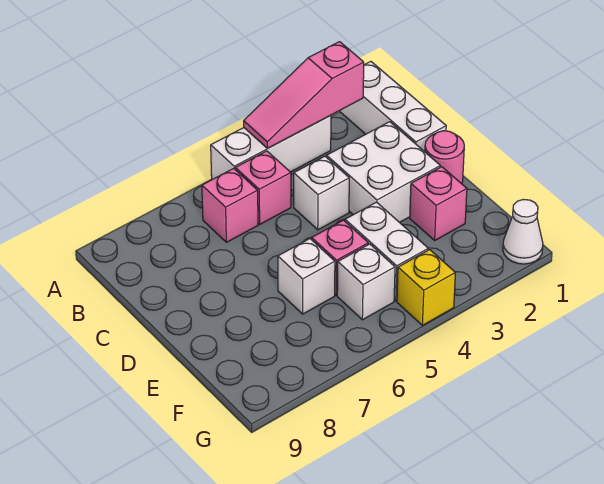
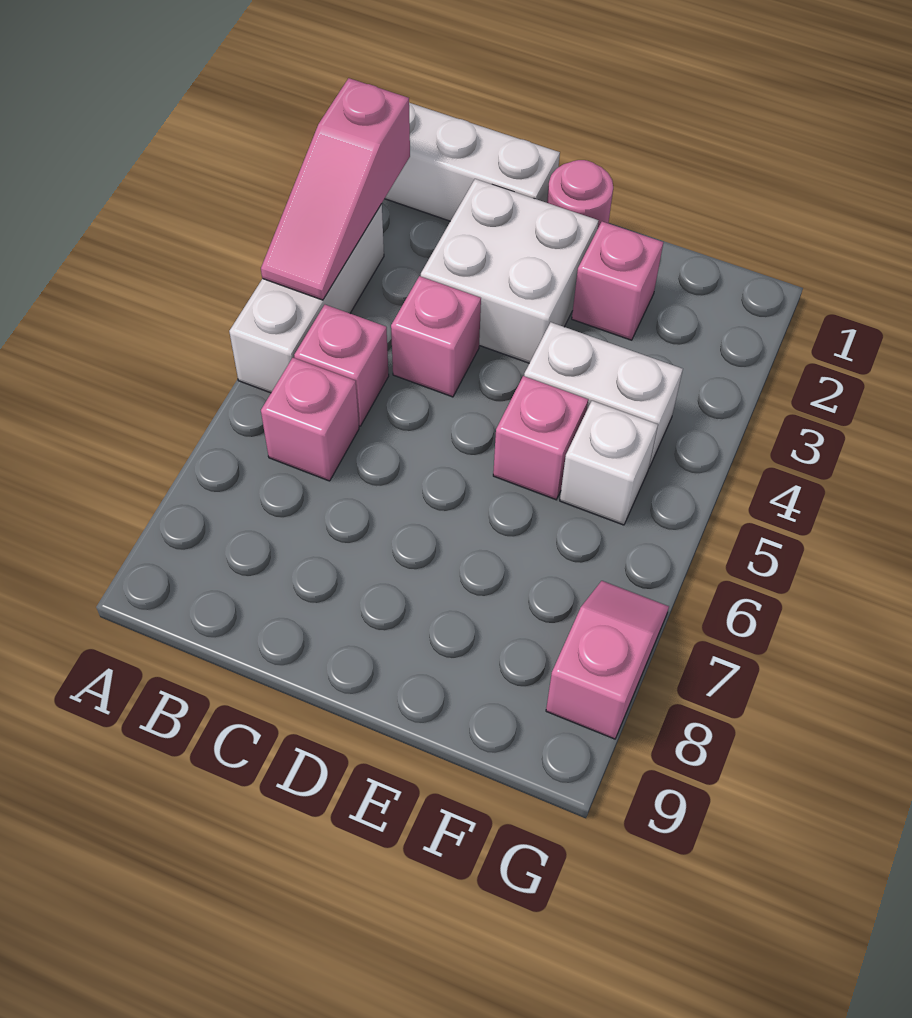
white brick C4 level 1 -> pink brick C4 level 1
white brick E6 level 1 -> none
white cone G1 level 1 -> none
yellow brick G4 level 1 -> none
none -> pink slope G7:G8 level 1 top 8

